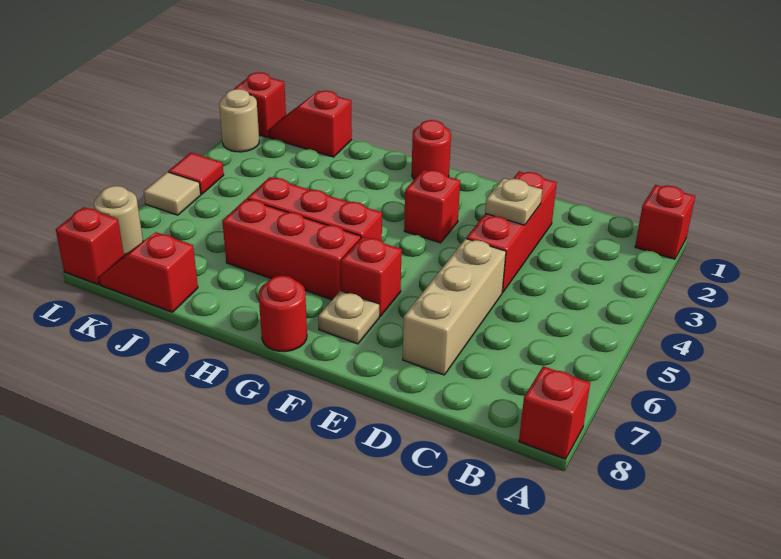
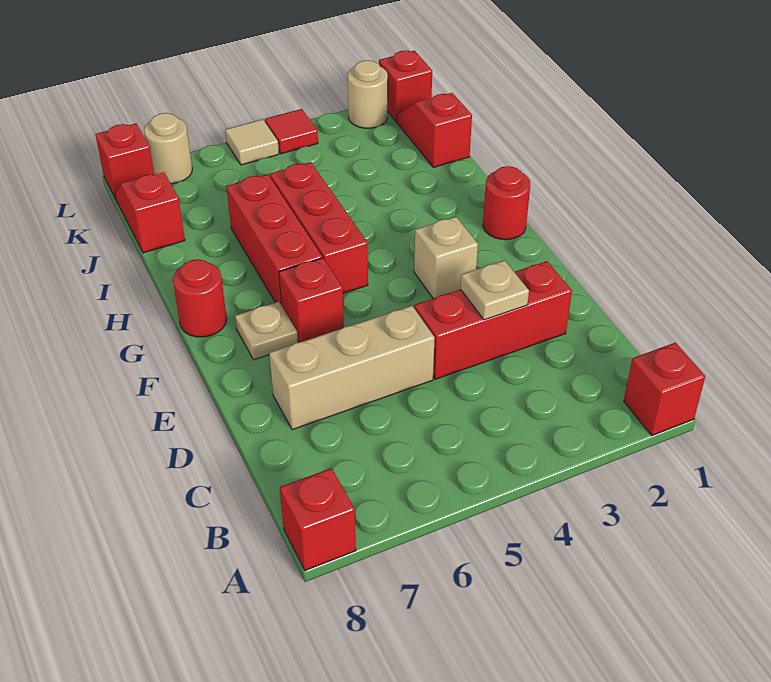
red brick F3 level 1 -> tan brick F3 level 1

